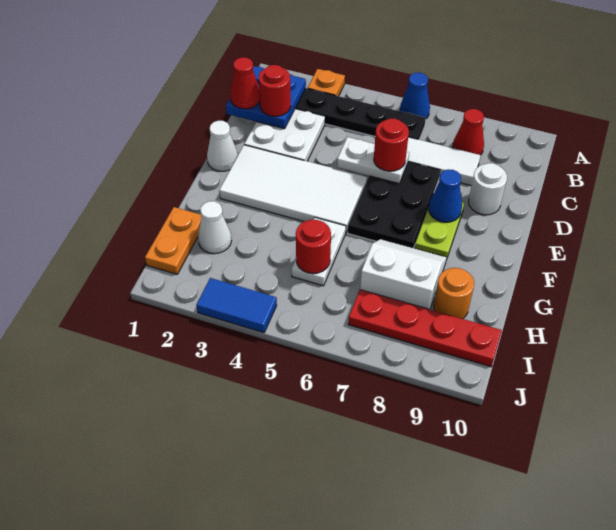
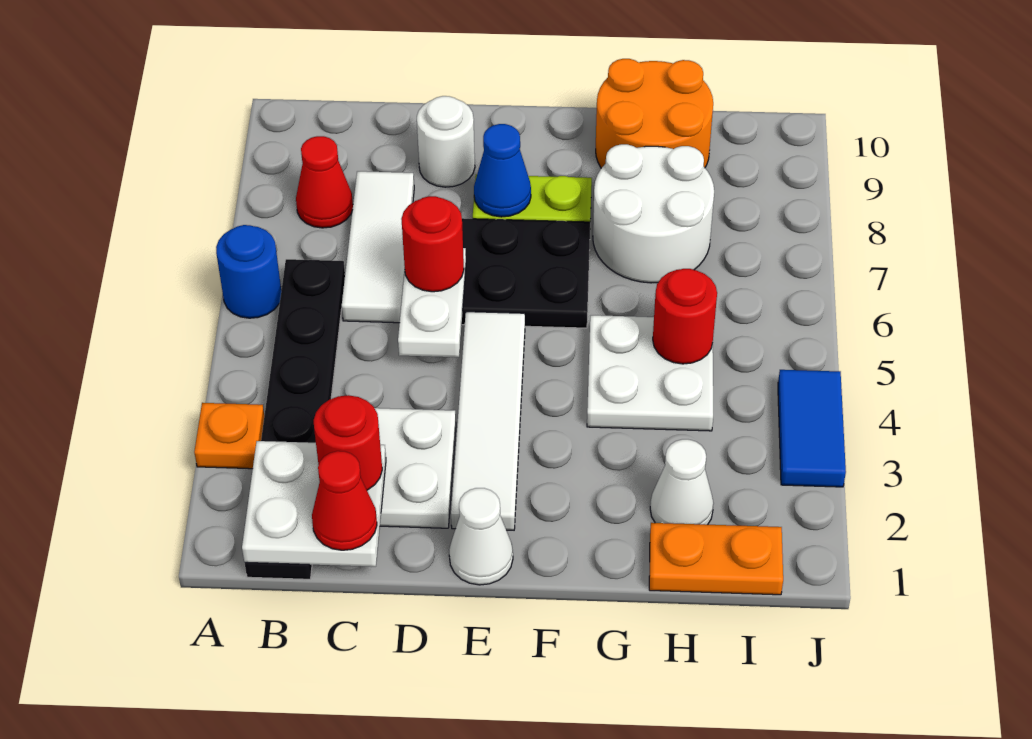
blue cone A6 level 1 -> blue round brick A6 level 1
blue plate B1:C2 level 2 -> white plate B1:C2 level 2
white tile E2:F5 level 1 -> white tile E2:E5 level 1
white plate G5:H5 level 1 -> white plate G4:H5 level 1
white slope G7:H8 level 1 top H -> white round brick G7:H8 level 1
orange round brick H9 level 1 -> orange round brick G9:H10 level 1
red plate I7:I10 level 1 -> none

